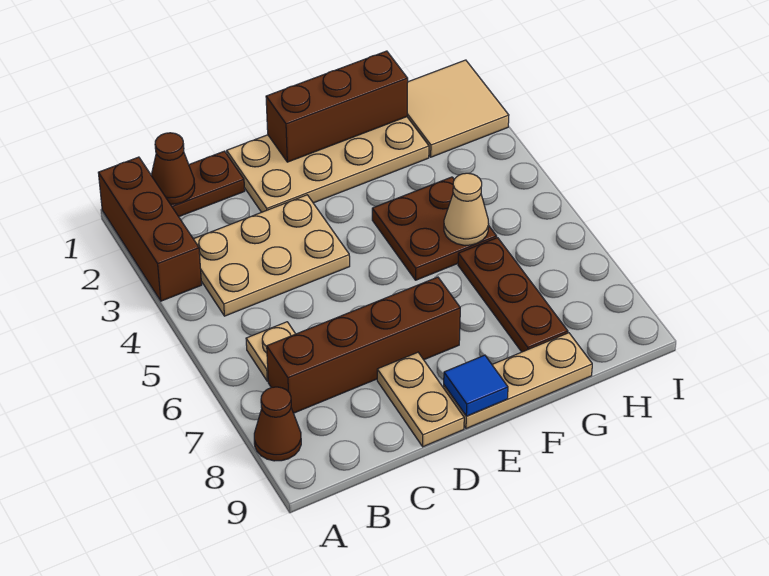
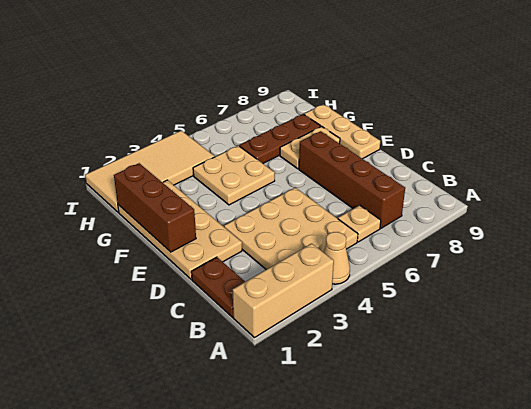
brown brick A1:A3 level 1 -> tan brick A1:A3 level 1
brown cone A8 level 1 -> none
brown cone B1 level 2 -> none
tan plate B3:D4 level 1 -> tan plate B3:D5 level 1
tan plate D8:D9 level 1 -> tan plate F7:F8 level 1
blue tile E9 level 2 -> none
brown plate F4:G5 level 1 -> tan plate F4:G5 level 1
tan cone G5 level 2 -> tan cone A4 level 1
tan tile H1:I2 level 1 -> tan tile H1:I4 level 1

